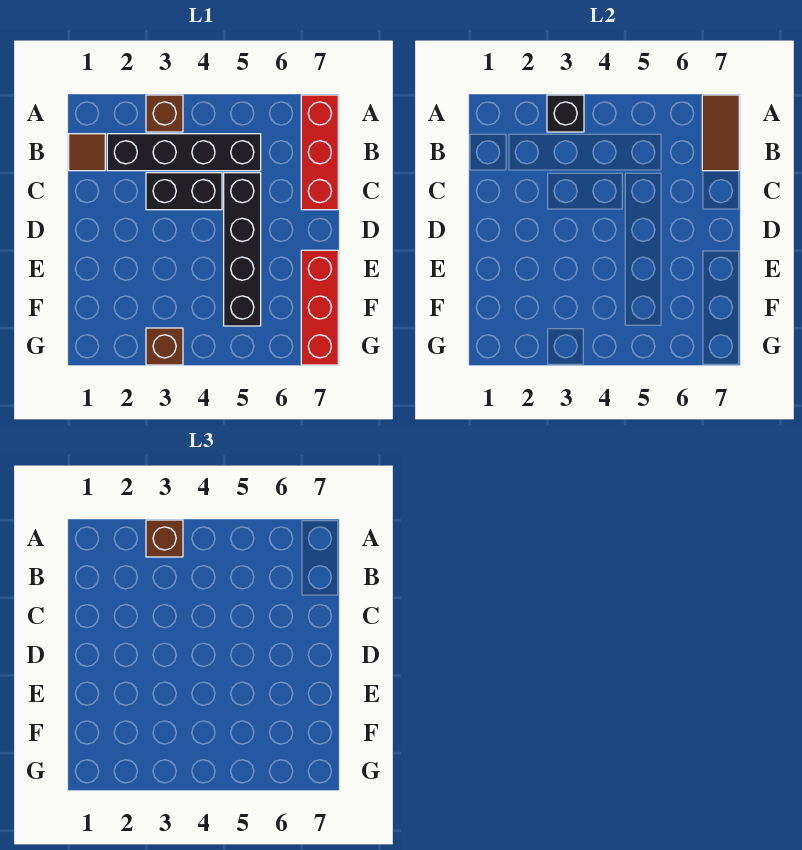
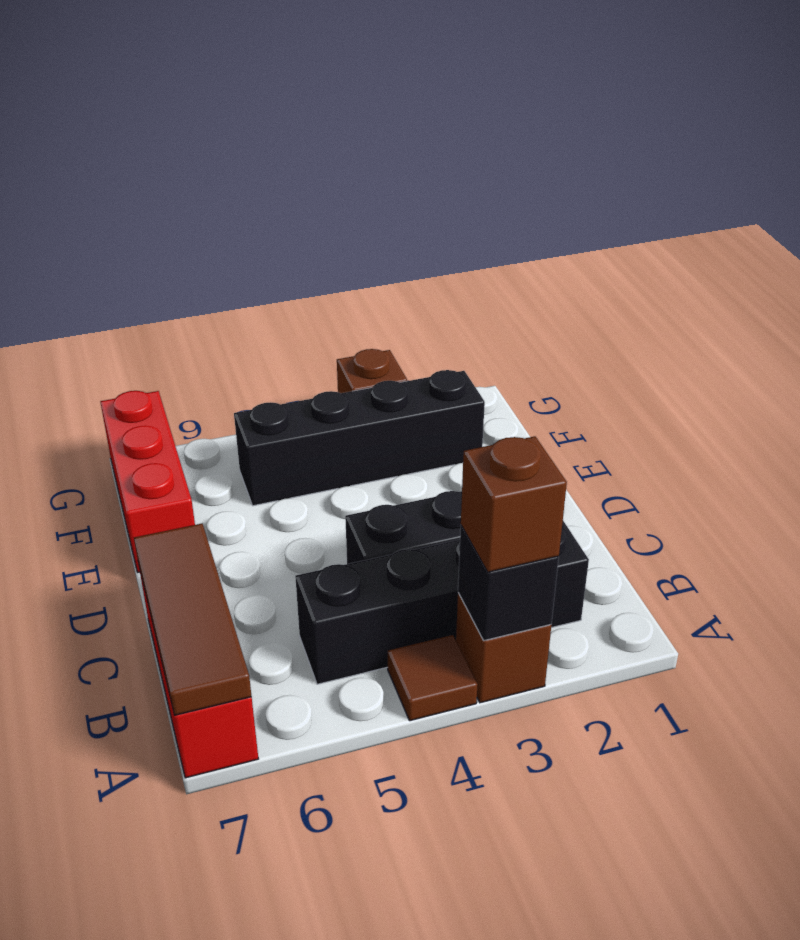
brown tile A7:B7 level 2 -> brown tile A7:C7 level 2
brown tile B1 level 1 -> brown tile A4 level 1
black brick C5:F5 level 1 -> black brick F2:F5 level 1

